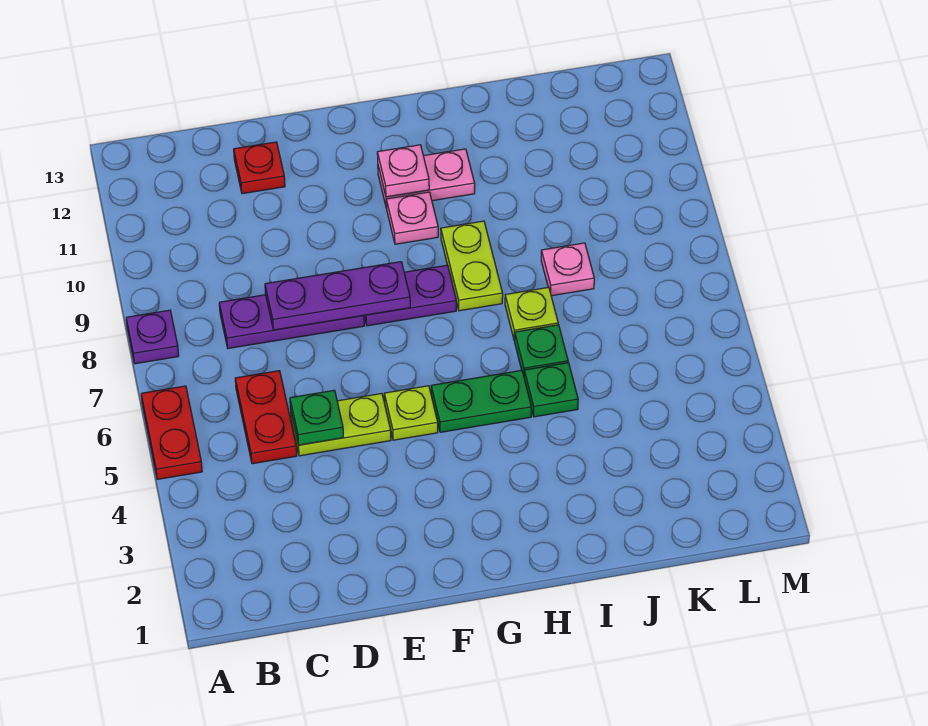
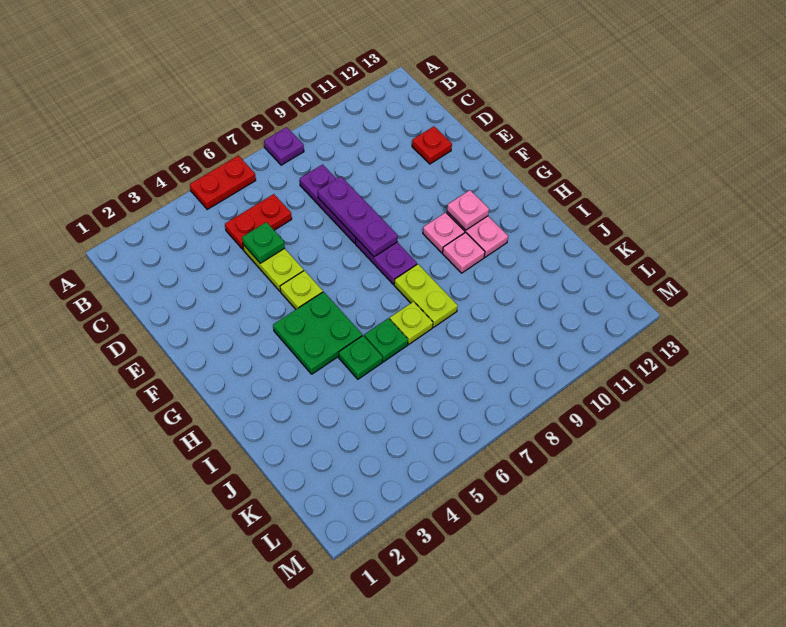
green plate G5:H5 level 1 -> green plate G4:H5 level 1
lime plate H8:H9 level 1 -> lime plate H8:I8 level 1
pink plate J8 level 1 -> pink plate H10 level 1

